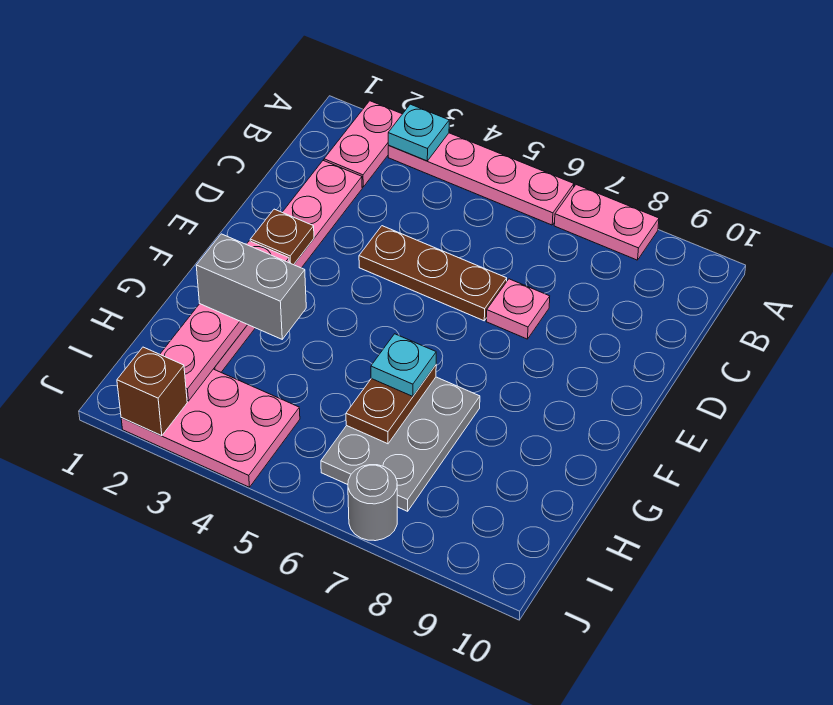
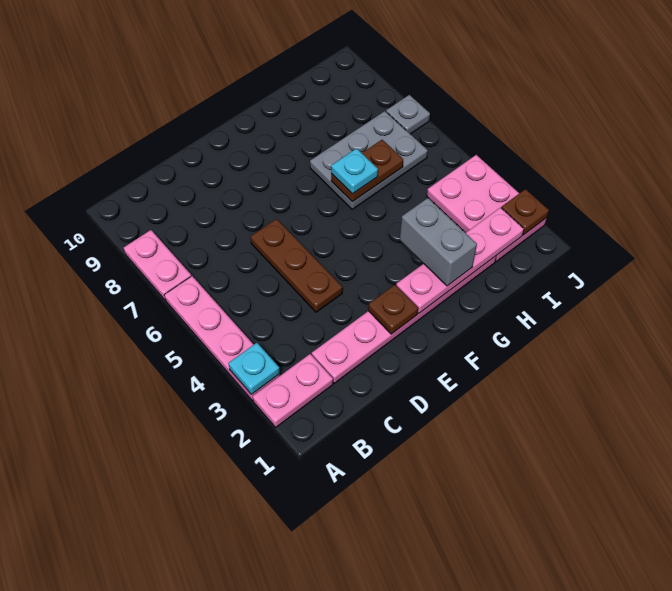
pink plate D7 level 1 -> none
brown brick J2 level 2 -> brown plate J2 level 2
grey round brick J7 level 1 -> grey plate J7 level 1

